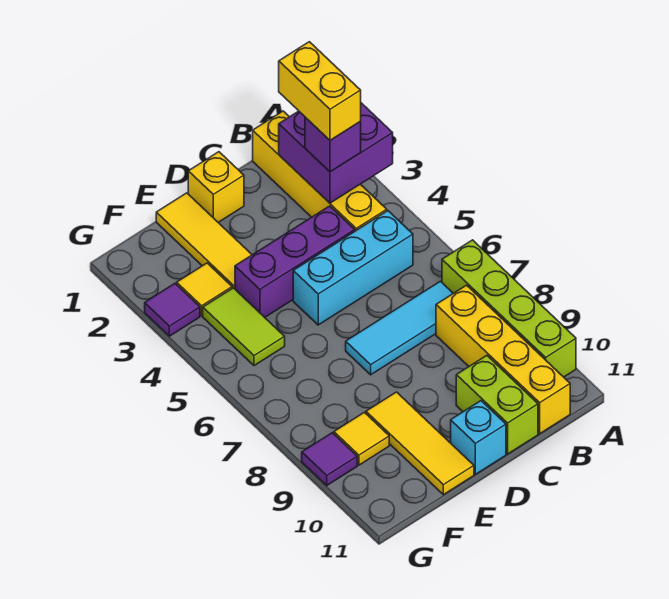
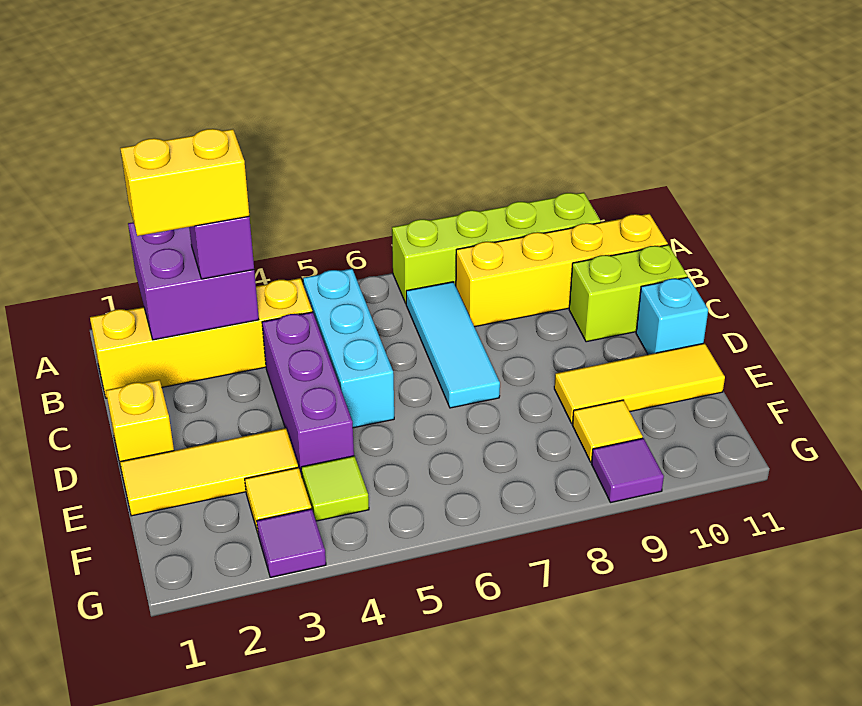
lime tile F4:F5 level 1 -> lime tile F4 level 1

